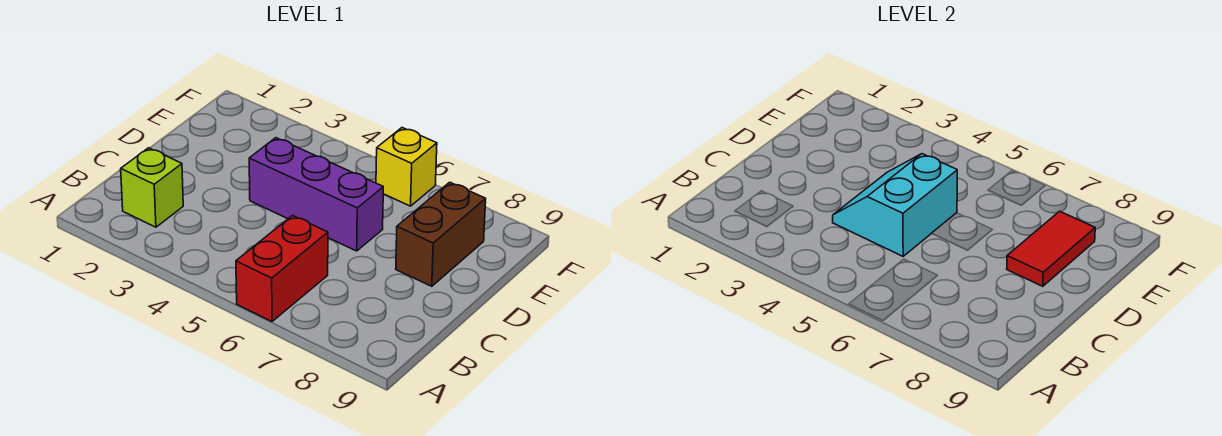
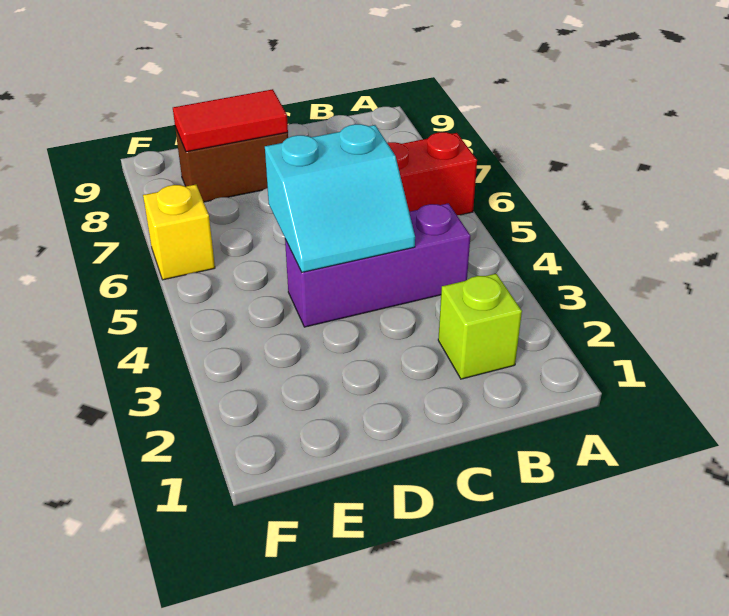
purple brick D4:D6 level 1 -> purple brick B4:D4 level 1

